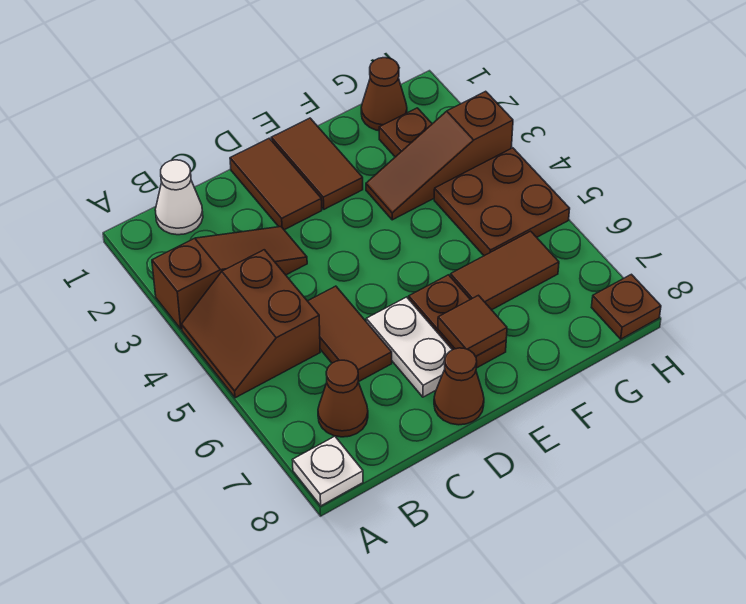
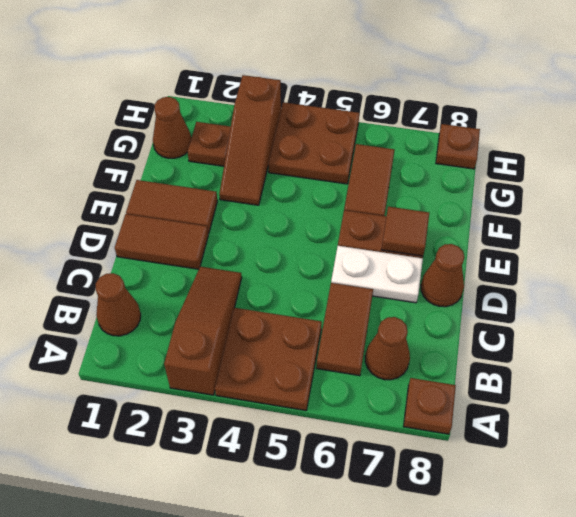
brown slope A4:B5 level 1 top B -> brown plate A4:B5 level 1
white plate A8 level 1 -> brown plate A8 level 1
white cone B1 level 1 -> brown cone B1 level 1
brown tile C5:C6 level 1 -> brown tile B6:C6 level 1

